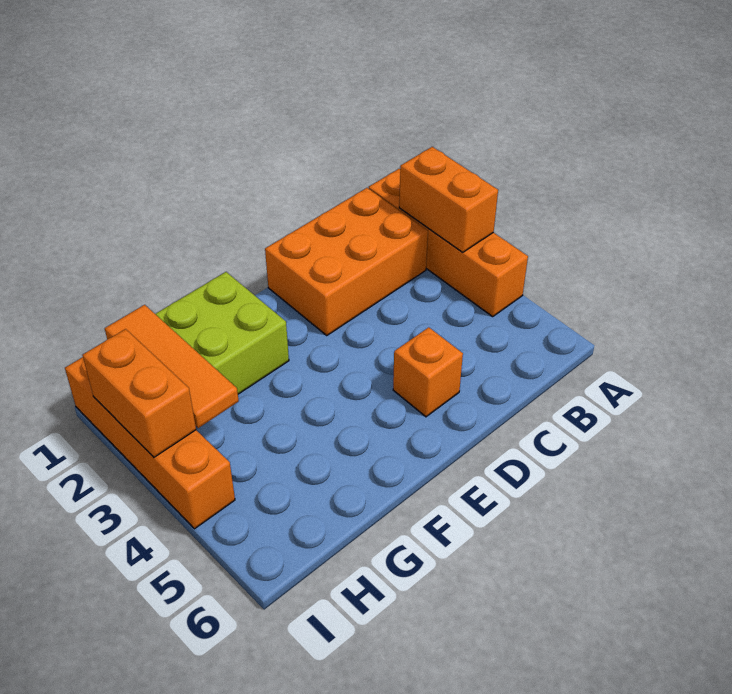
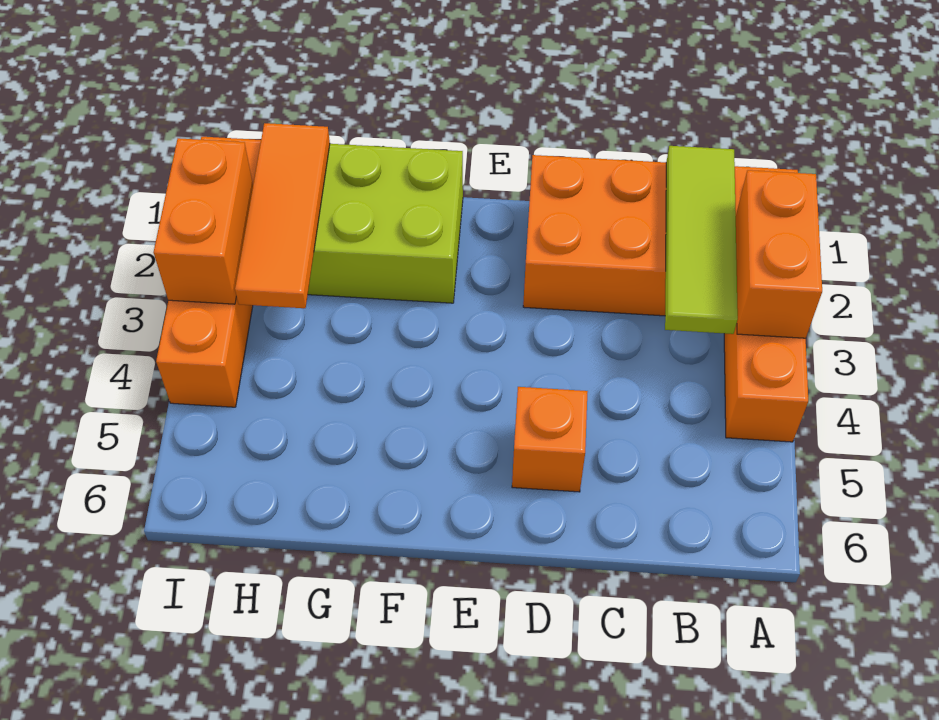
none -> lime tile B1:B3 level 2

